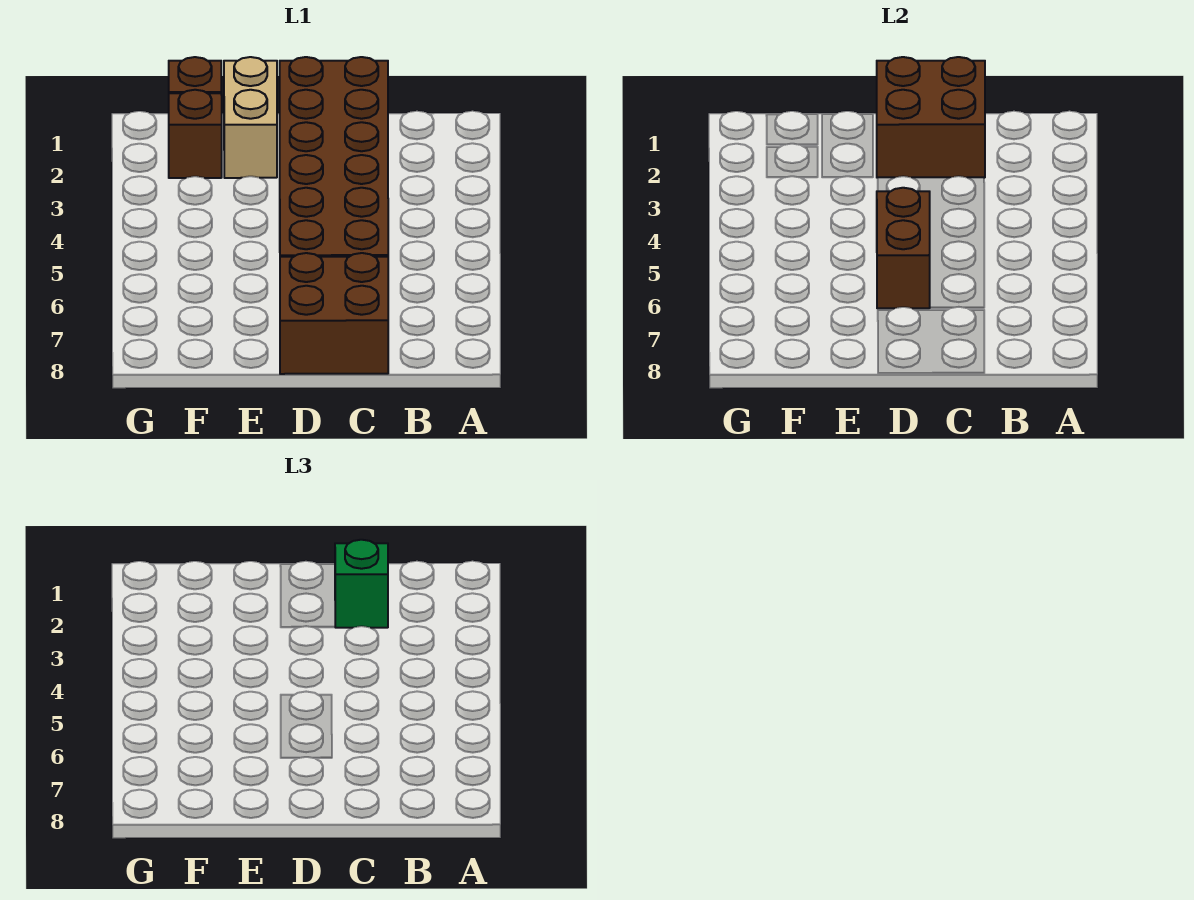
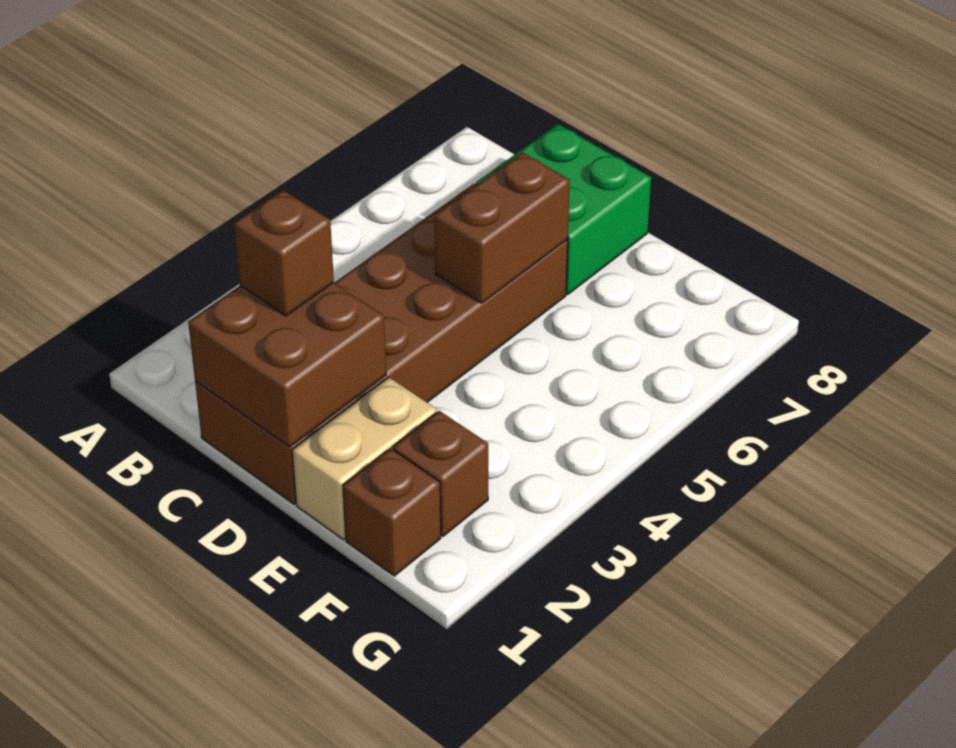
green brick C2 level 3 -> brown brick C2 level 3
brown brick C7:D8 level 1 -> green brick C7:D8 level 1

